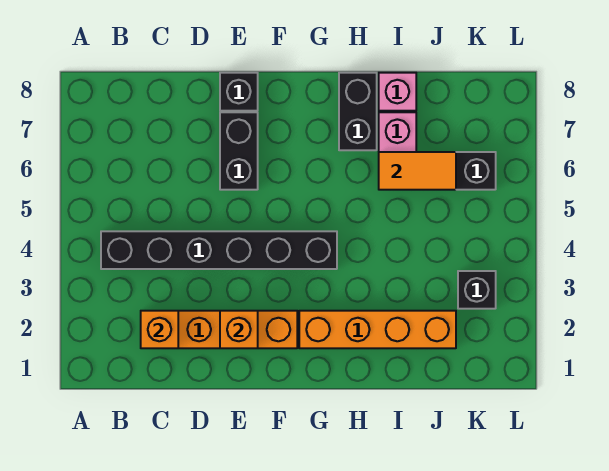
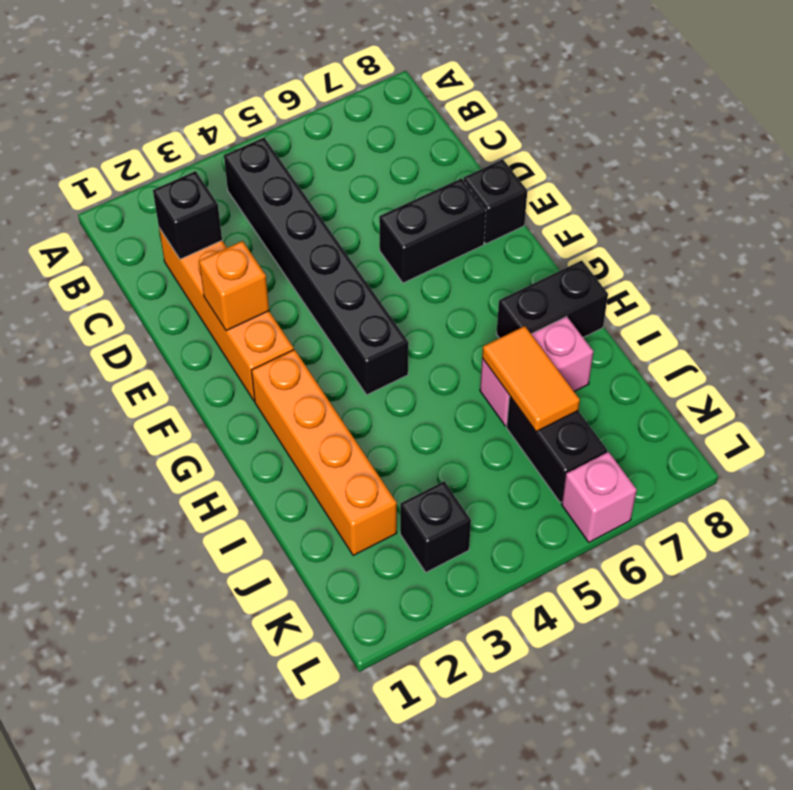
orange brick C2 level 2 -> black brick C2 level 2
pink brick I8 level 1 -> pink brick L6 level 1

